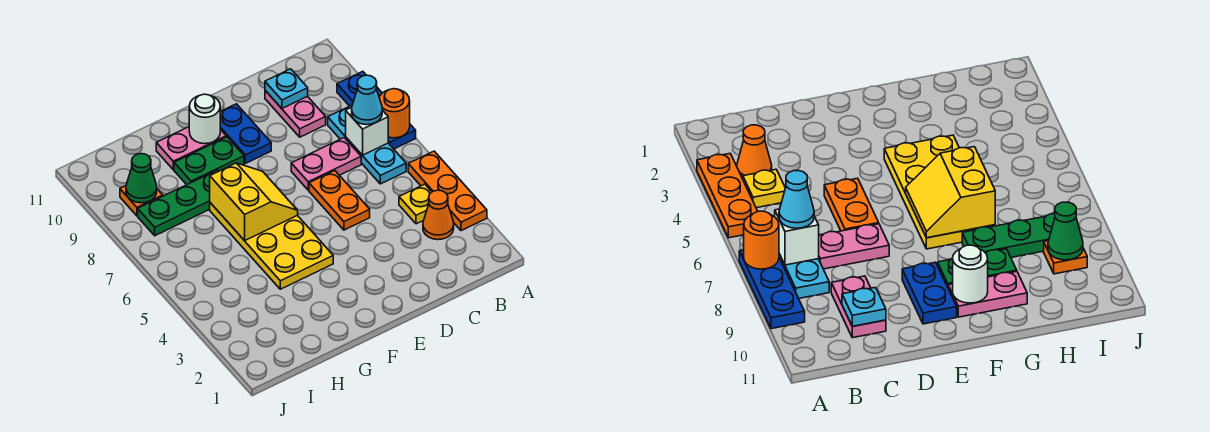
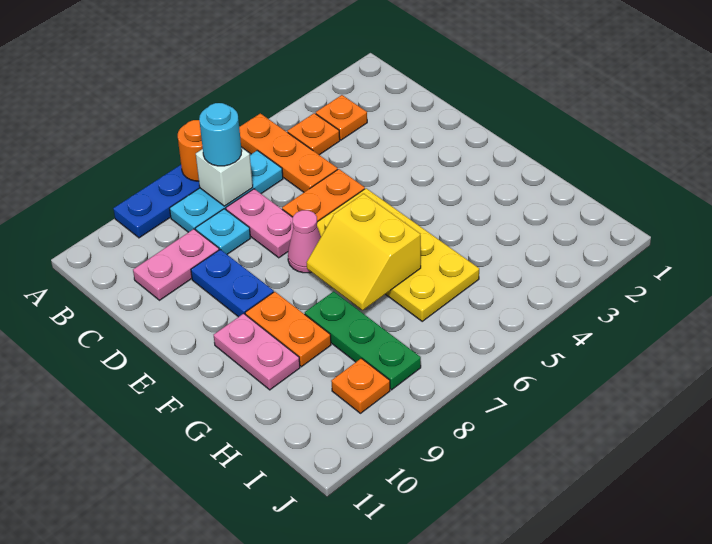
orange plate A3:A5 level 1 -> orange plate A5:C5 level 1
orange cone B3 level 1 -> orange plate B3 level 1
yellow plate B4 level 1 -> orange plate B4 level 1
cyan cone B7 level 3 -> cyan round brick B7 level 3
cyan plate C10 level 2 -> cyan plate C8 level 1
none -> pink cone E7 level 1
blue plate E9:E10 level 1 -> blue plate D9:E9 level 1
yellow plate F4:G7 level 1 -> yellow plate E5:H6 level 1
yellow slope F6:G7 level 2 top G -> yellow slope F6:G7 level 2 top 6
green plate F9:G9 level 1 -> orange plate F9:G9 level 1
white round brick F10 level 2 -> none
green cone I9 level 2 -> none

